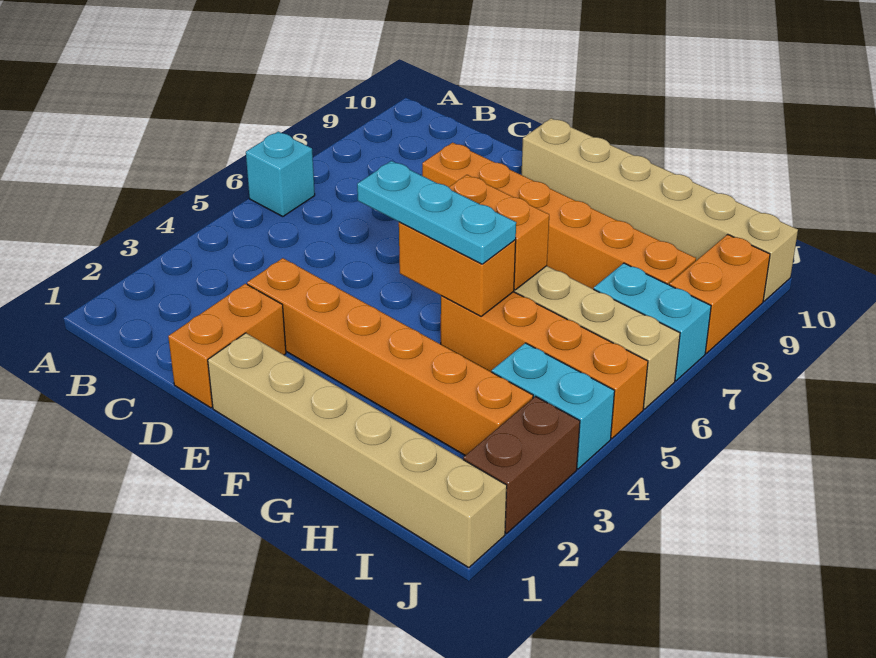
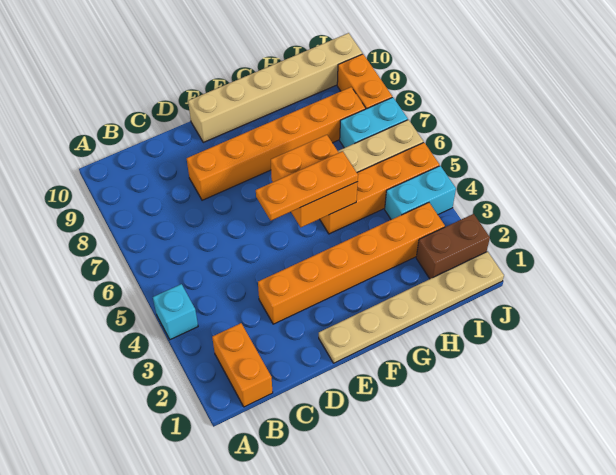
cyan brick A6 level 1 -> cyan brick A4 level 1
orange brick D1:D2 level 1 -> orange brick B1:B2 level 1
tan brick E1:J1 level 1 -> tan plate E1:J1 level 1
cyan plate E5:G5 level 3 -> orange plate E5:G5 level 3
brown brick J2:J3 level 1 -> brown brick I2:J2 level 1

